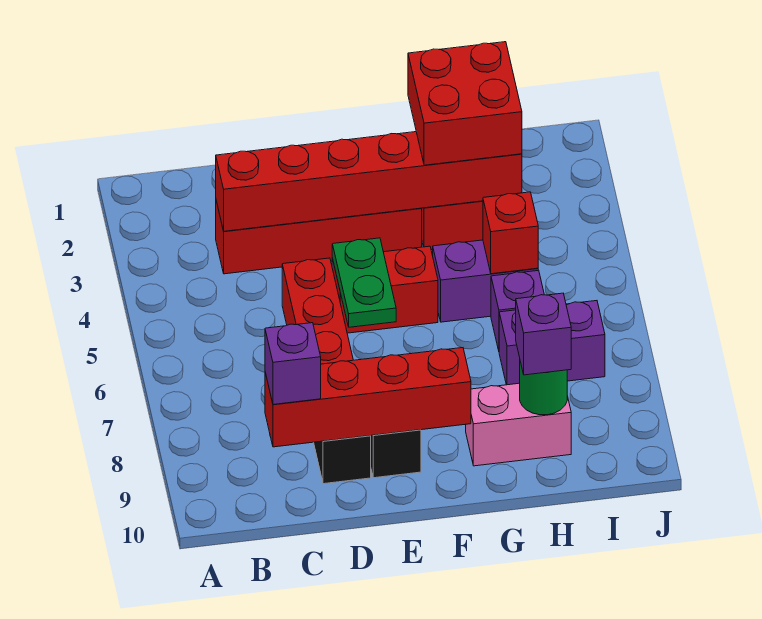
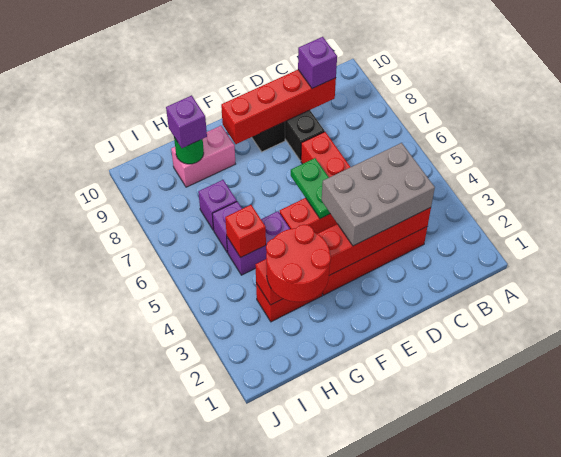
none -> grey brick C3:E4 level 3
red brick G2:H3 level 3 -> red round brick G2:H3 level 3
purple brick H7:I7 level 1 -> purple brick H7 level 1

